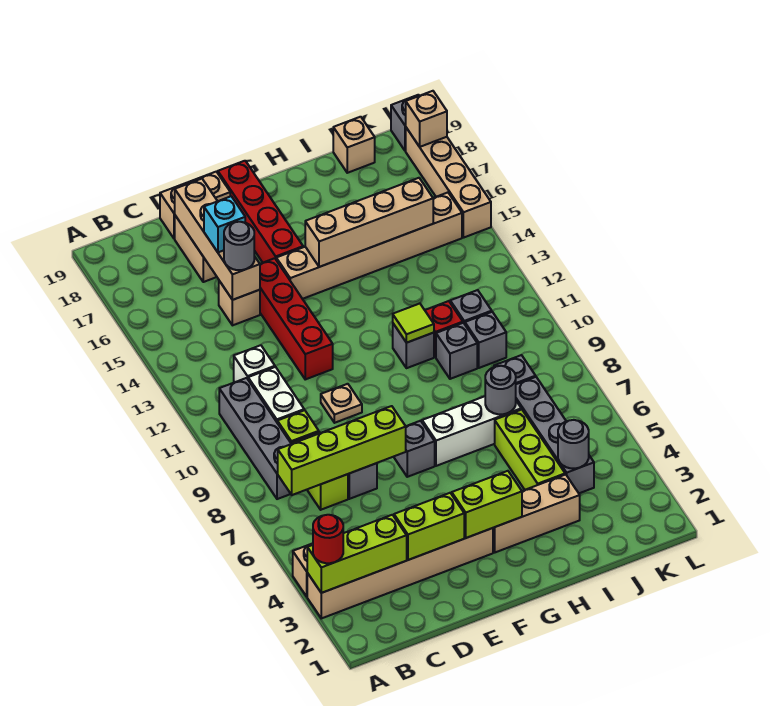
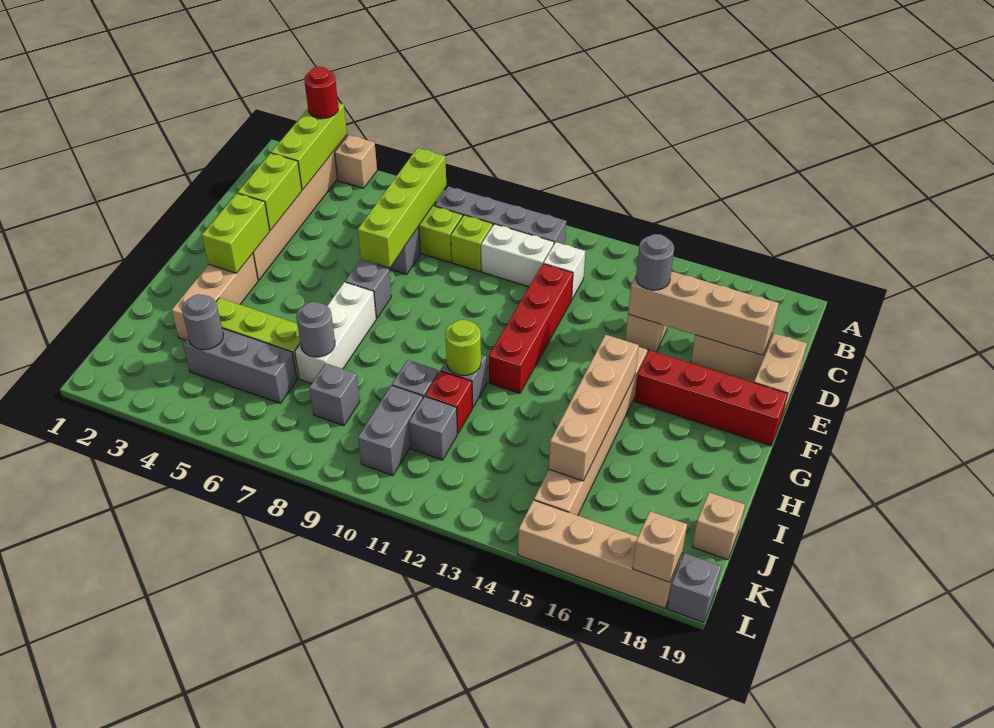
cyan brick D16 level 3 -> none
tan plate E10 level 1 -> none
red brick E12:E15 level 1 -> red brick D12:G12 level 1
lime tile H11 level 2 -> lime round brick H11 level 2
grey brick J4:J7 level 1 -> grey brick J4:J6 level 1
grey brick J10 level 1 -> grey brick J10:K10 level 1

